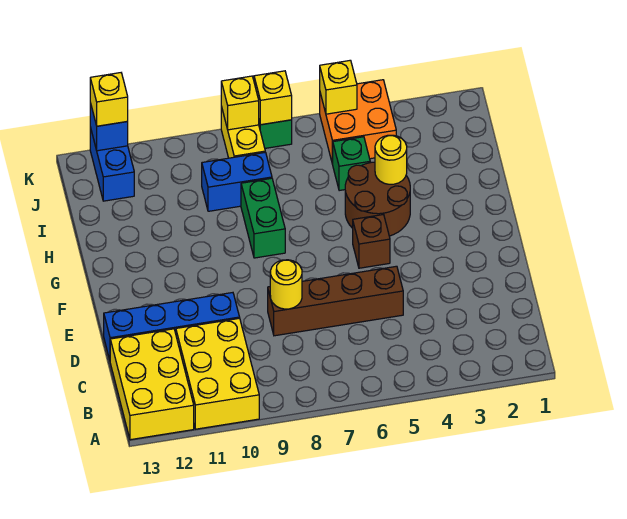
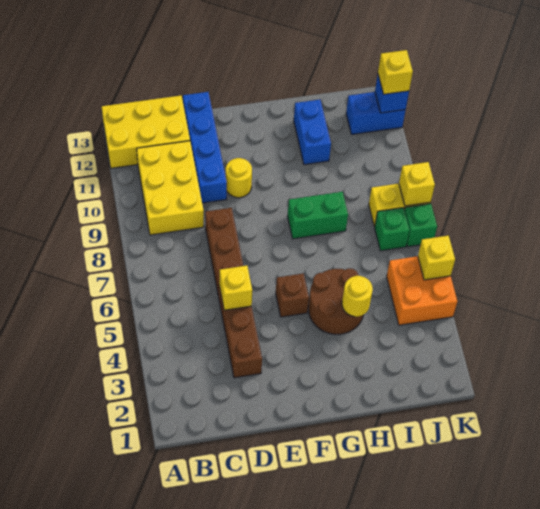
yellow brick A10:C11 level 1 -> yellow brick B9:C11 level 1
brown brick D5:D8 level 1 -> brown brick D3:D8 level 1
yellow round brick D8 level 2 -> yellow round brick E10 level 1
green brick I5 level 1 -> green brick J7 level 1
blue brick I8:I9 level 1 -> blue brick H11:H12 level 1
yellow brick K7 level 2 -> yellow brick D5 level 2

